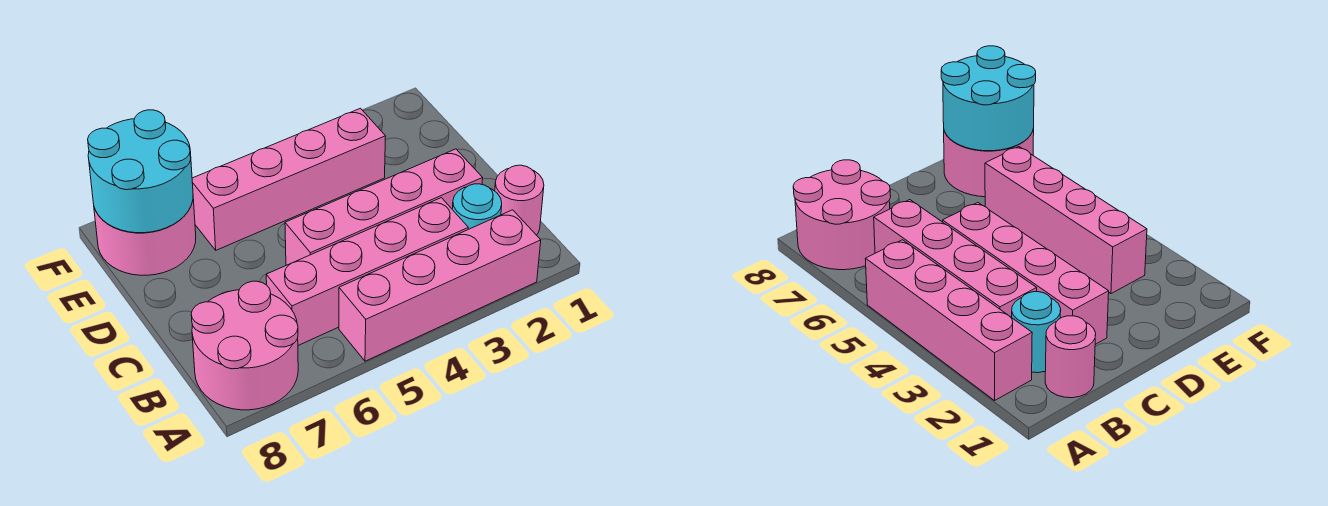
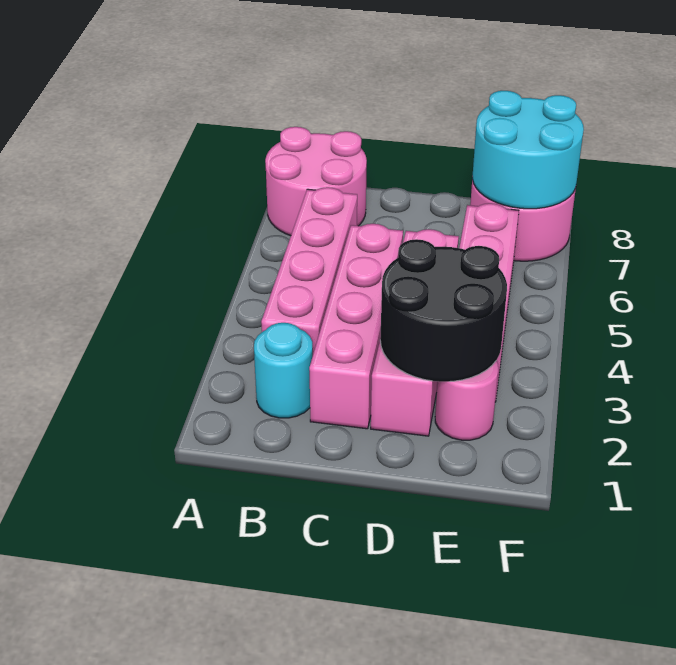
pink brick A2:A5 level 1 -> pink brick D2:D5 level 1
pink round brick B1 level 1 -> pink round brick E2 level 1
none -> black round brick D2:E3 level 2

